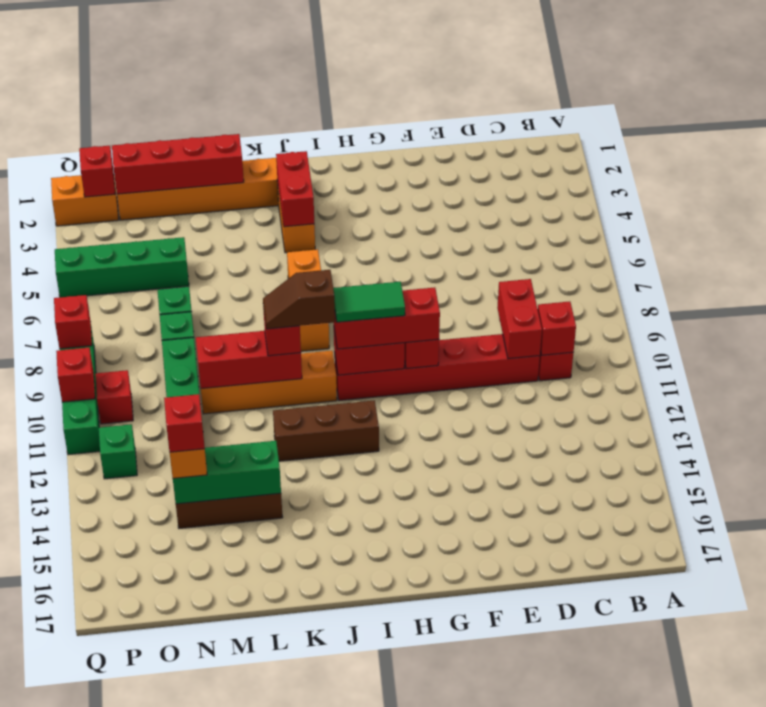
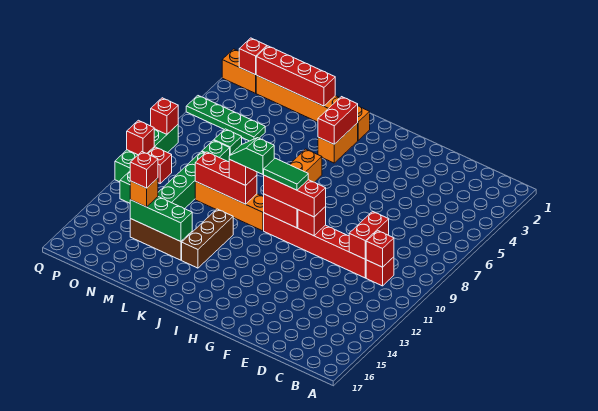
brown brick I12:K12 level 1 -> brown brick K12:K14 level 1
brown slope J10:K10 level 4 top J -> green slope J10:K10 level 4 top J
green brick N5:Q5 level 1 -> green plate N5:Q5 level 1

